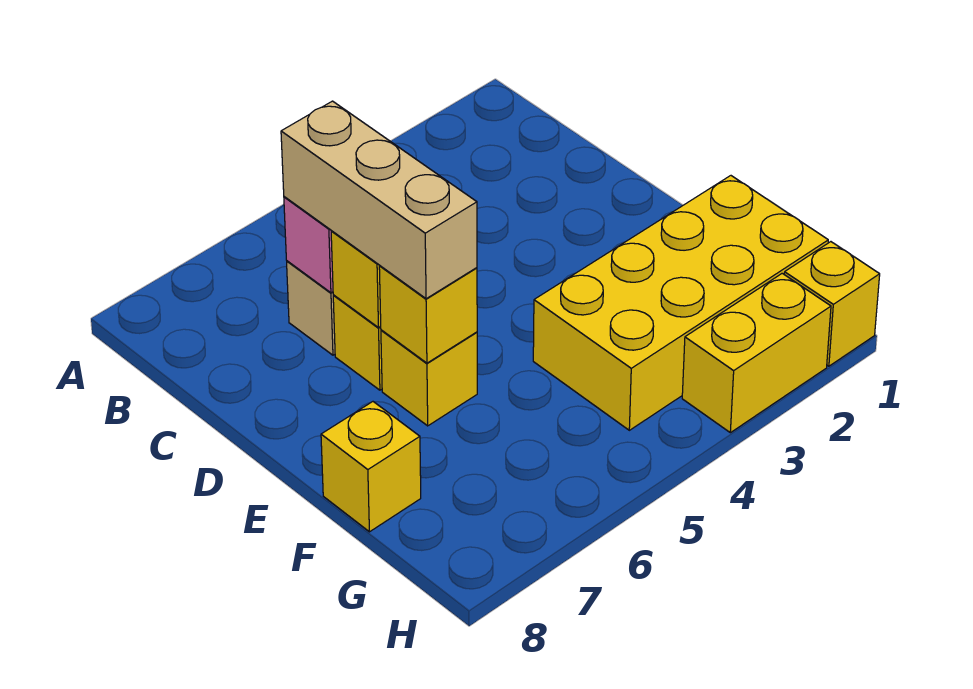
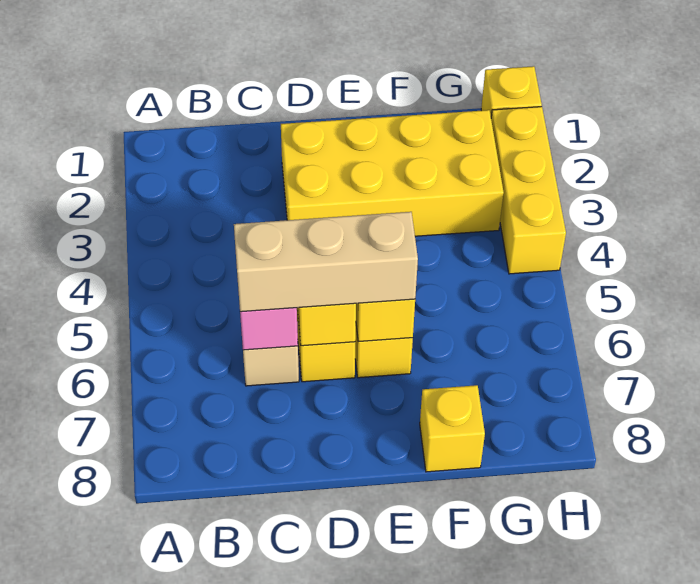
yellow brick F1:G4 level 1 -> yellow brick D2:G3 level 1
yellow brick H2:H3 level 1 -> yellow brick H2:H4 level 1

